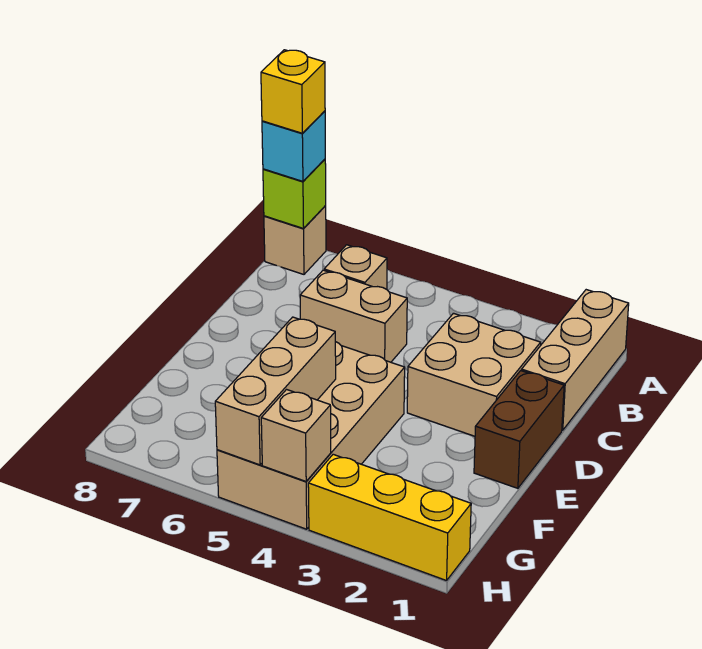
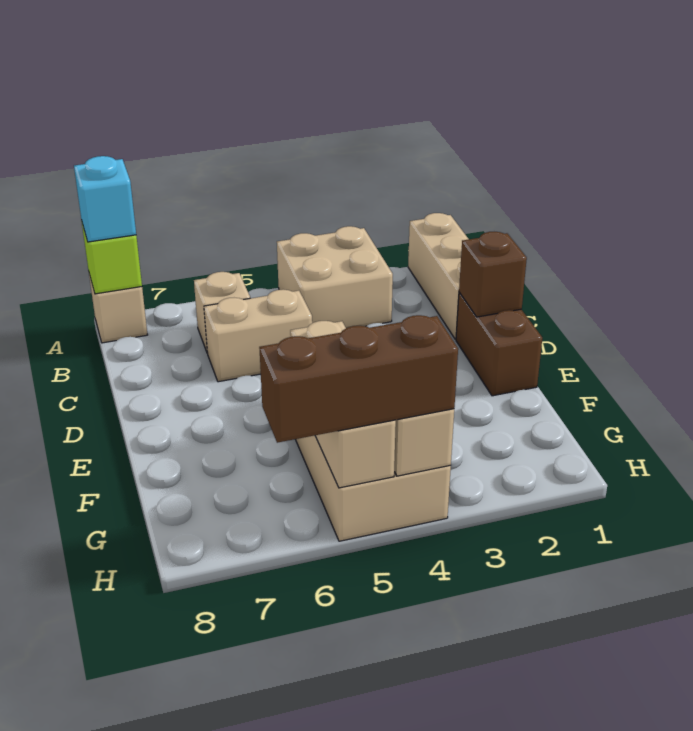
yellow brick A8 level 4 -> none
tan brick C2:D3 level 1 -> tan brick A3:B4 level 1
none -> brown brick D1 level 2
yellow brick H1:H3 level 1 -> none
none -> brown brick H4:H6 level 3

